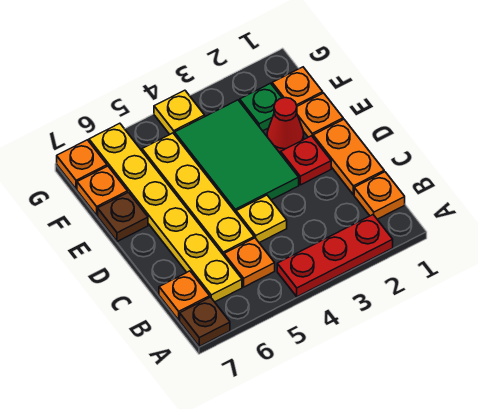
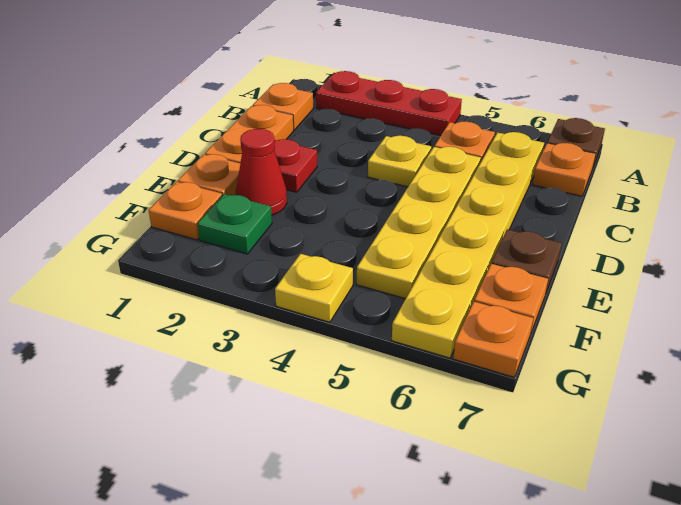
green tile D3:F4 level 1 -> none

